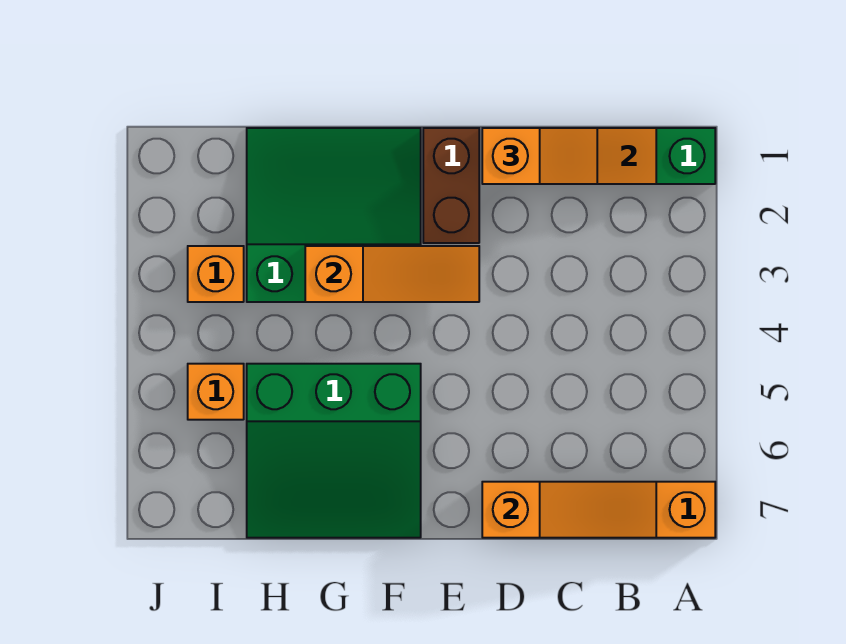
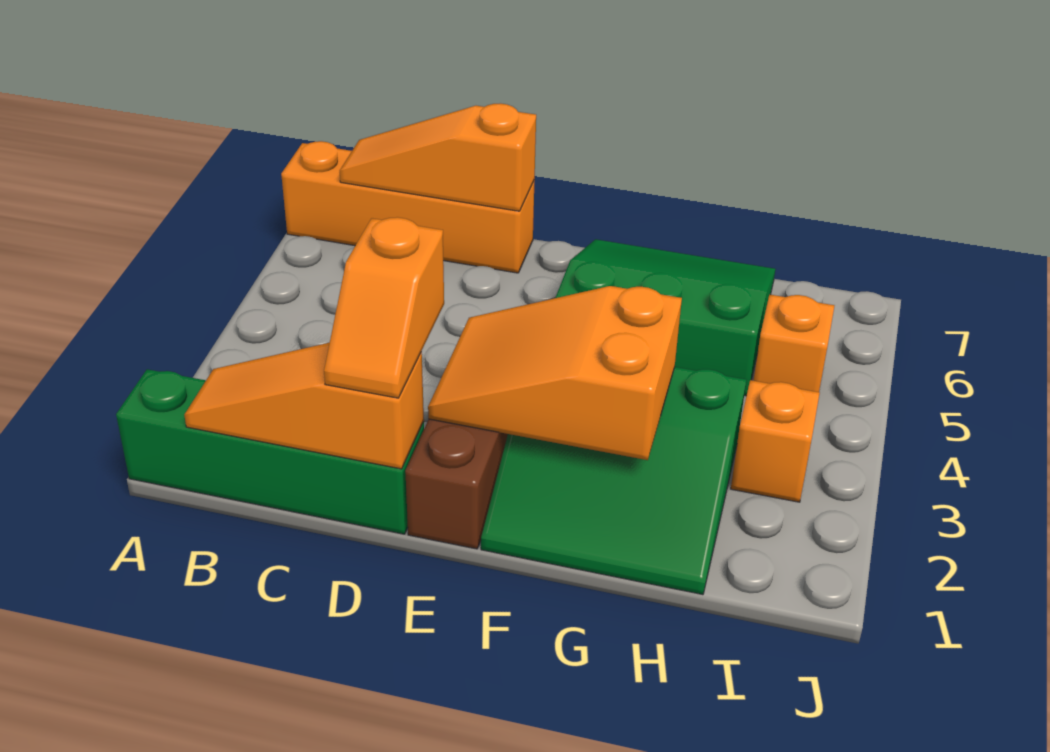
orange slope C1:D1 level 3 top D -> orange slope D1:D2 level 3 top 2
orange slope E3:G3 level 2 top G -> orange slope E2:G3 level 2 top G

